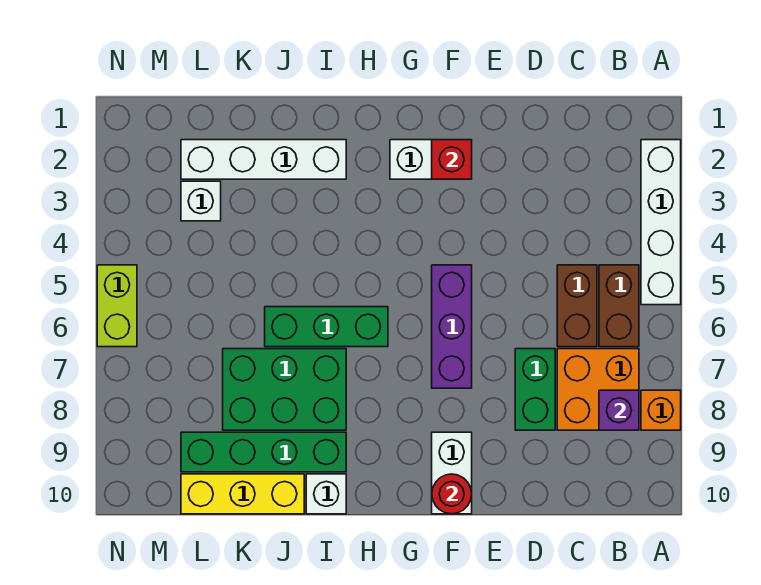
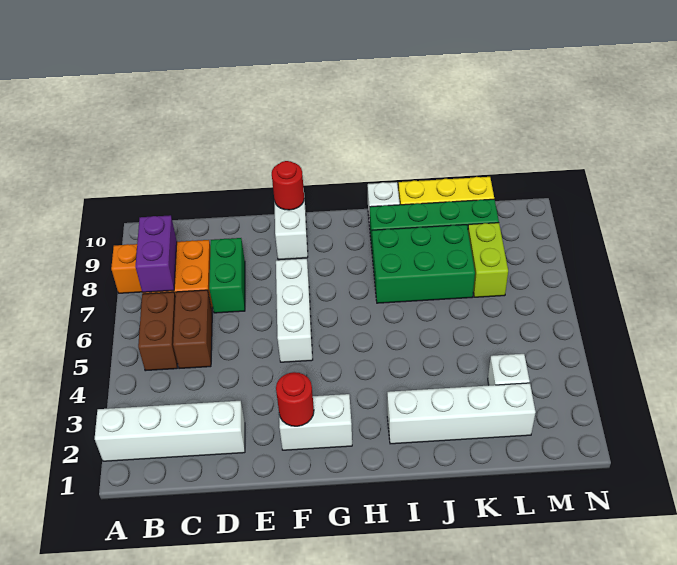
white brick A2:A5 level 1 -> white brick A2:D2 level 1
purple brick B8 level 2 -> purple brick B7:B8 level 2
red brick F2 level 2 -> red round brick F2 level 2
purple brick F5:F7 level 1 -> white brick F5:F7 level 1
green brick H6:J6 level 1 -> none
lime brick N5:N6 level 1 -> lime brick L7:L8 level 1

